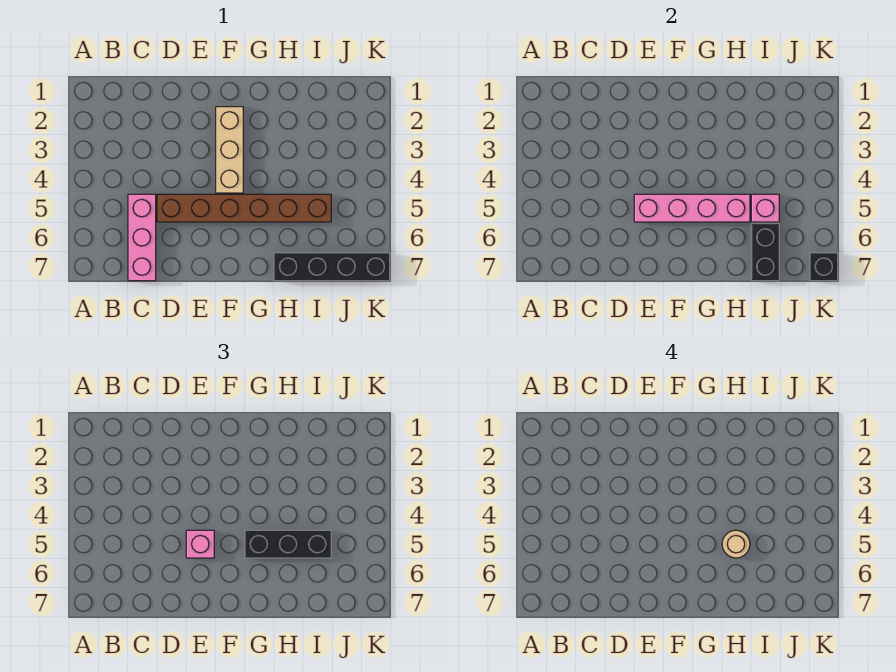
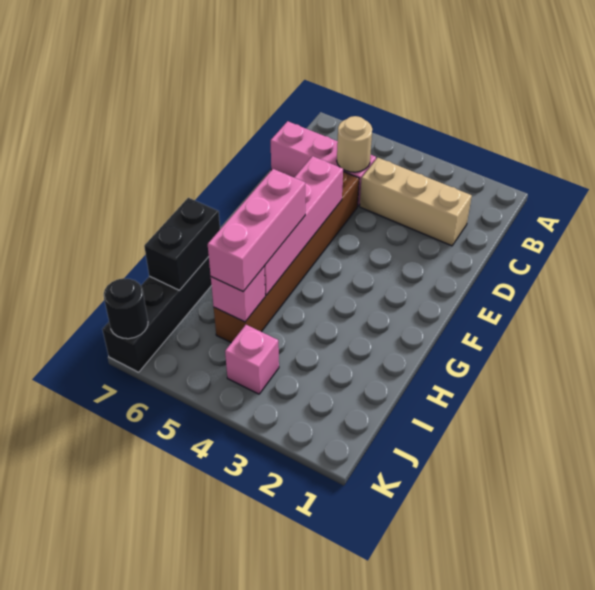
pink brick E5 level 3 -> pink brick J4 level 1
tan brick F2:F4 level 1 -> tan brick C2:C4 level 1
black brick G5:I5 level 3 -> pink brick G5:I5 level 3
tan round brick H5 level 4 -> tan round brick C5 level 2
black brick I6:I7 level 2 -> black brick H7:I7 level 2
black brick K7 level 2 -> black round brick K7 level 2

